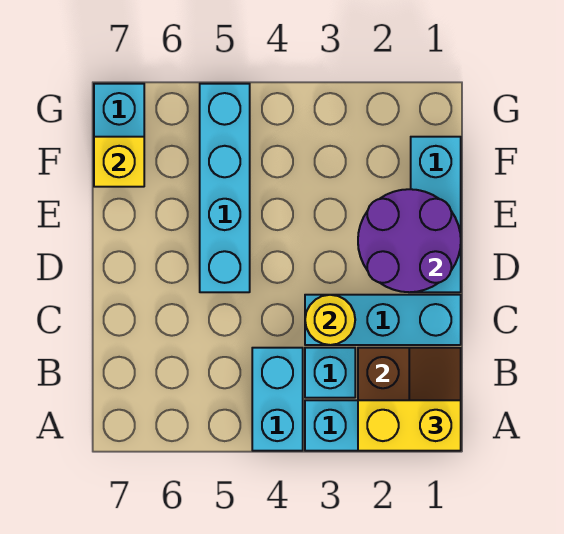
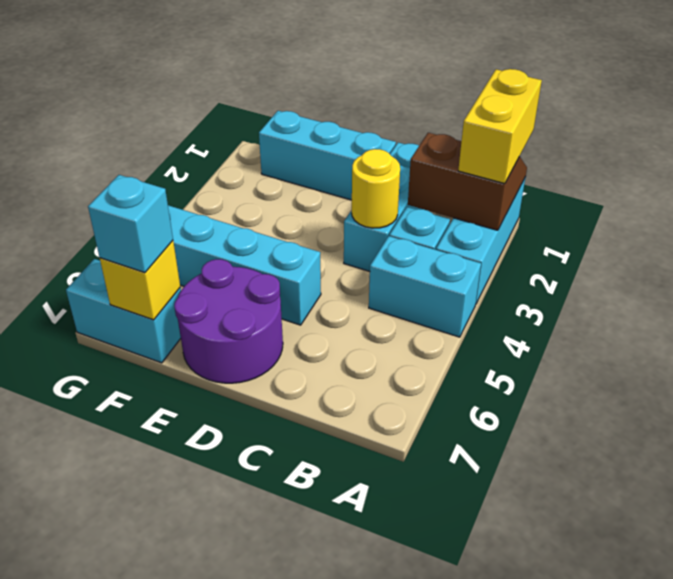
purple round brick D1:E2 level 2 -> purple round brick D6:E7 level 1
none -> cyan brick F7 level 3

